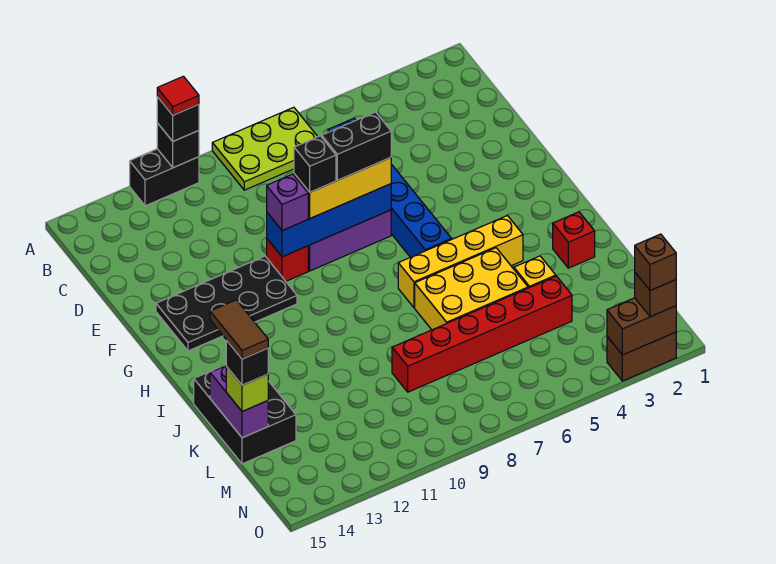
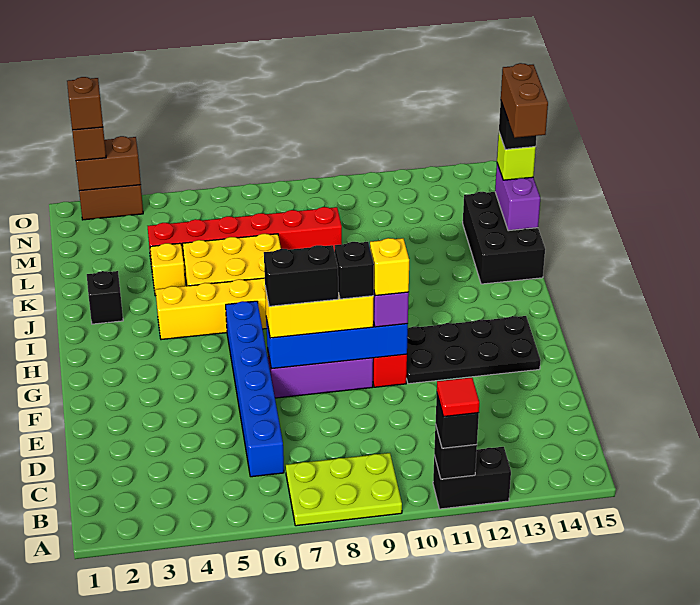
none -> yellow brick F10 level 4
red brick J2 level 1 -> black brick J2 level 1
brown tile K15:L15 level 5 -> brown brick K15:L15 level 5

